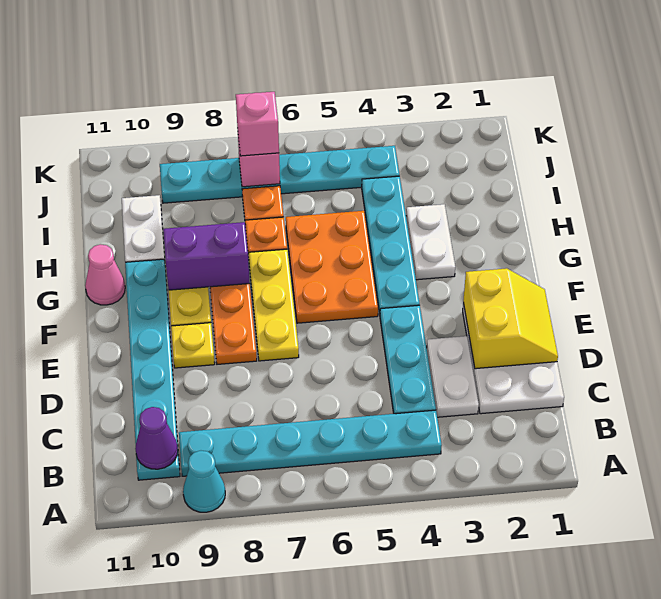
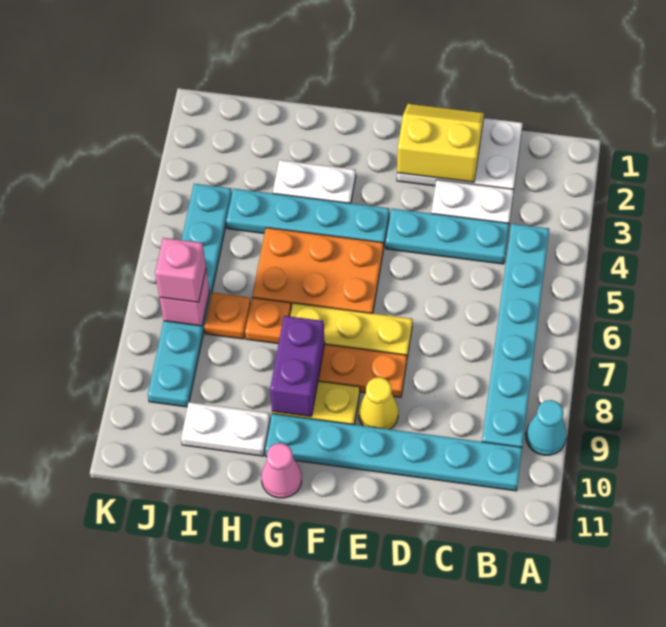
purple cone B10 level 2 -> none
yellow plate E9 level 1 -> yellow cone E9 level 1

